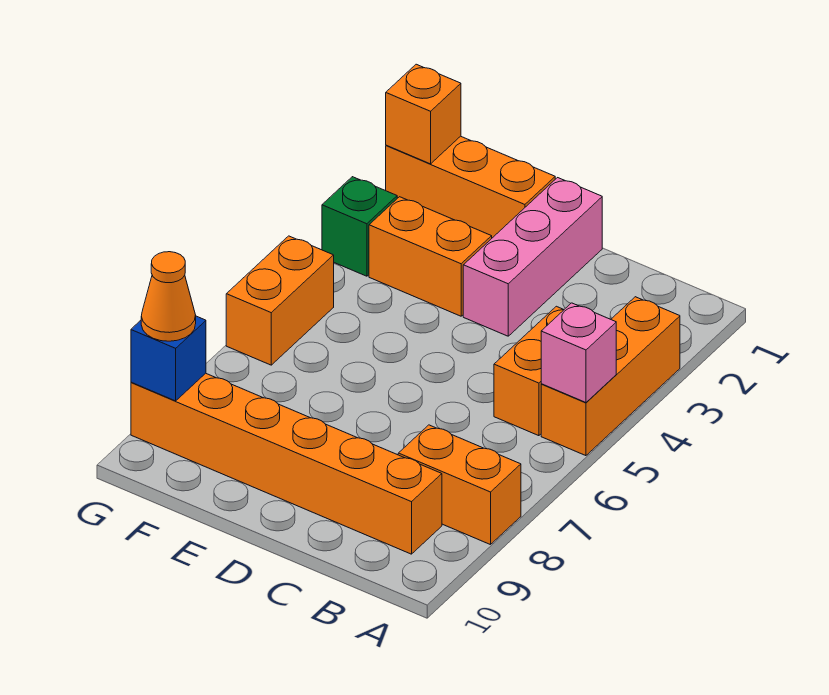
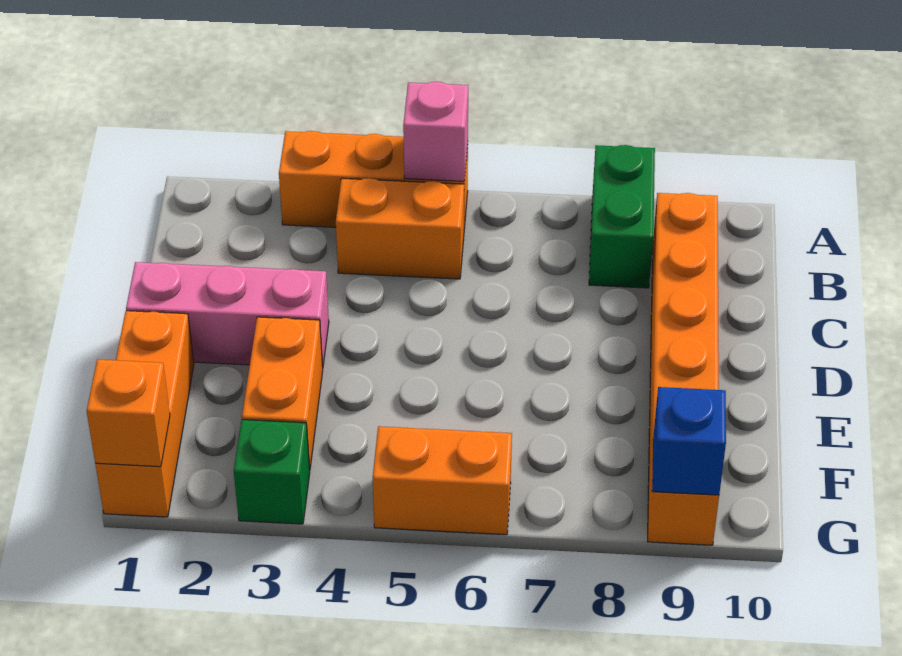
orange brick A8:B8 level 1 -> green brick A8:B8 level 1
orange cone G9 level 3 -> none

